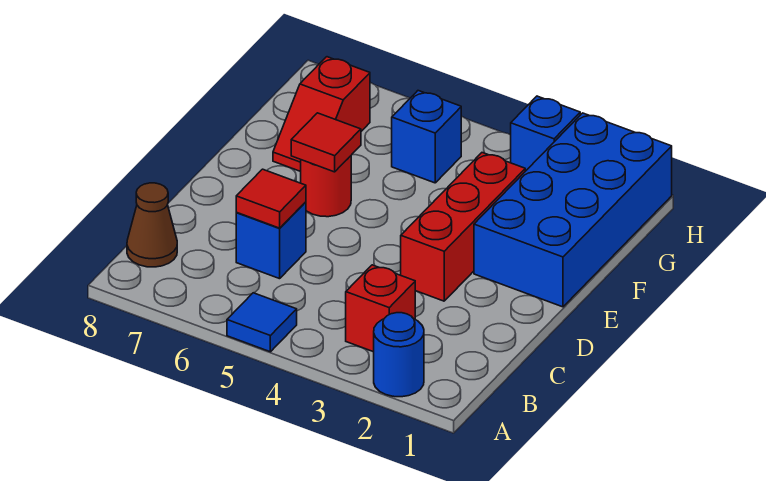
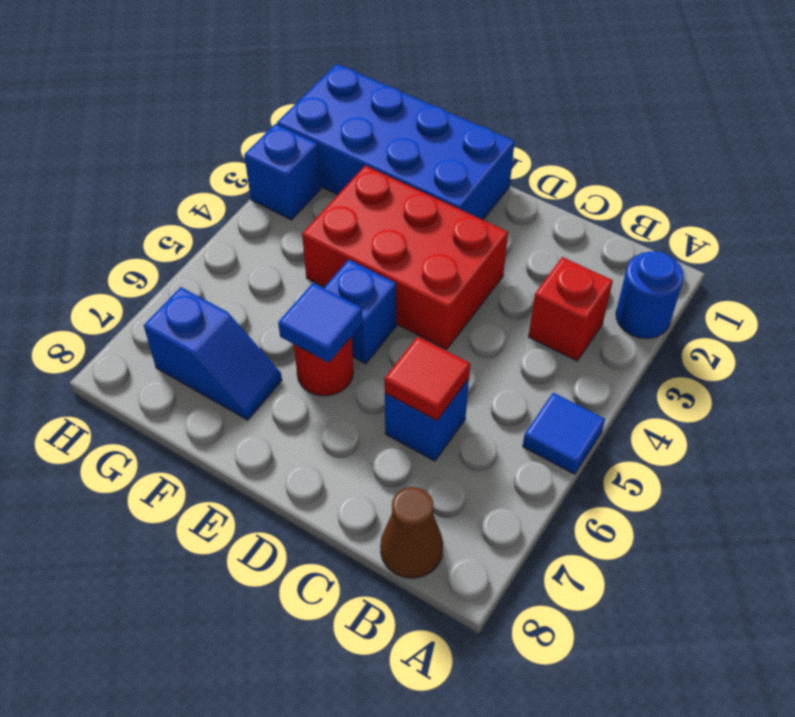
red brick D3:F3 level 1 -> red brick D3:F4 level 1
red tile E6 level 2 -> blue tile E6 level 2
red slope F7:G7 level 1 top G -> blue slope F7:G7 level 1 top G
blue brick G5 level 1 -> blue brick E5 level 1

